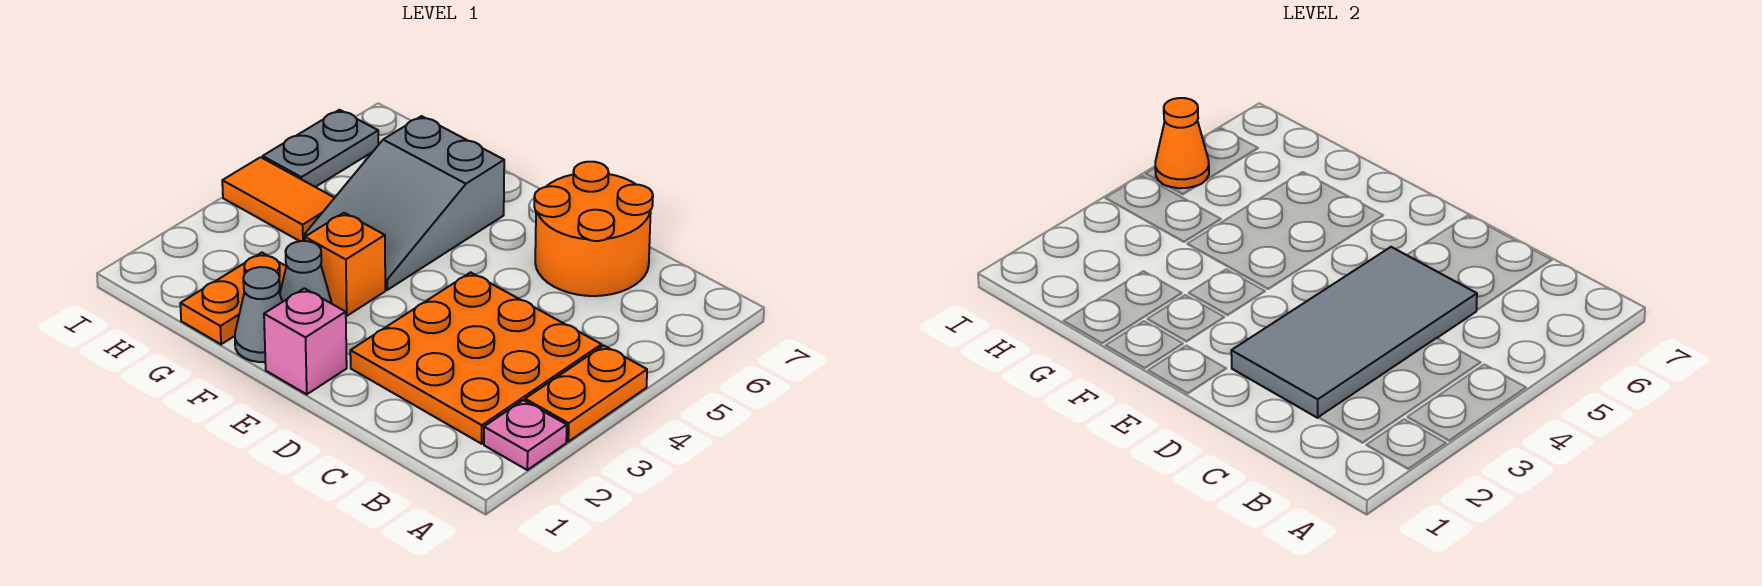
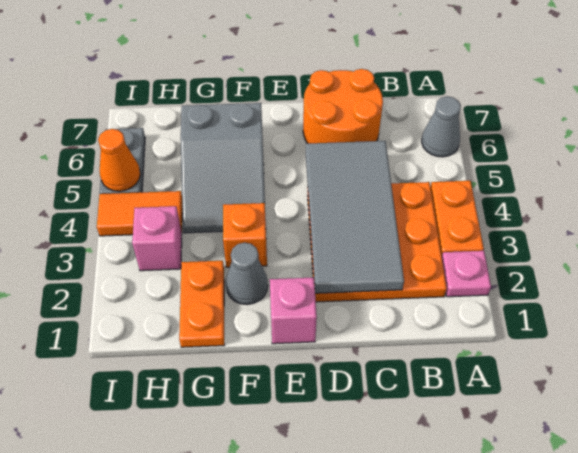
grey cone F1 level 1 -> grey cone A6 level 1
none -> pink brick H3 level 1

